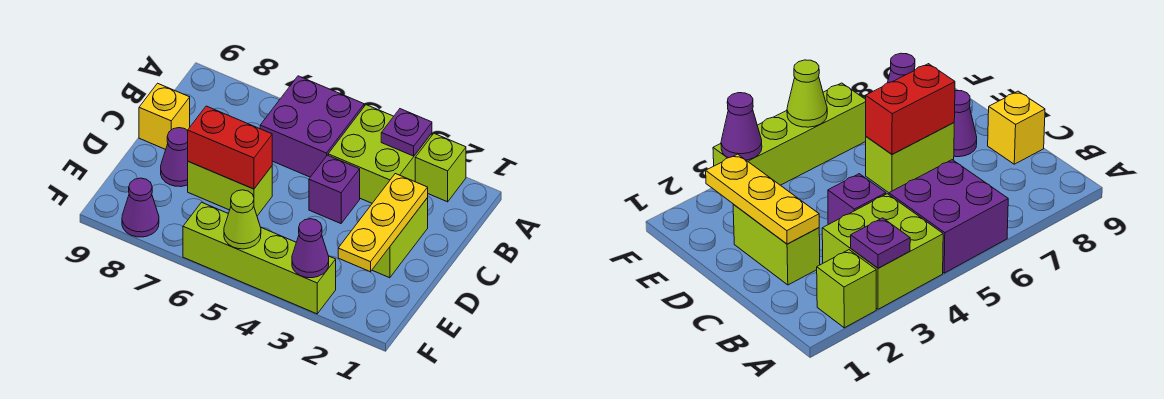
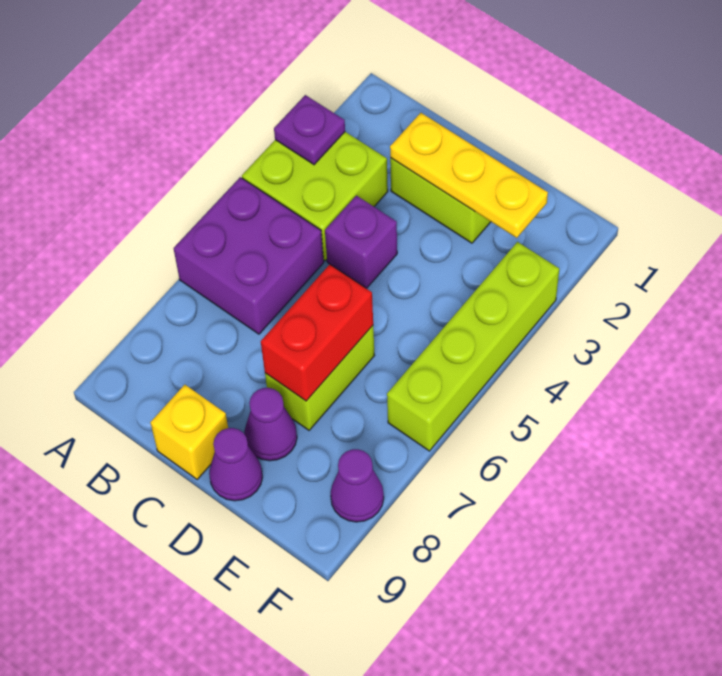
lime brick A2 level 1 -> none
purple cone F3 level 2 -> purple cone D9 level 1
lime cone F5 level 2 -> none

